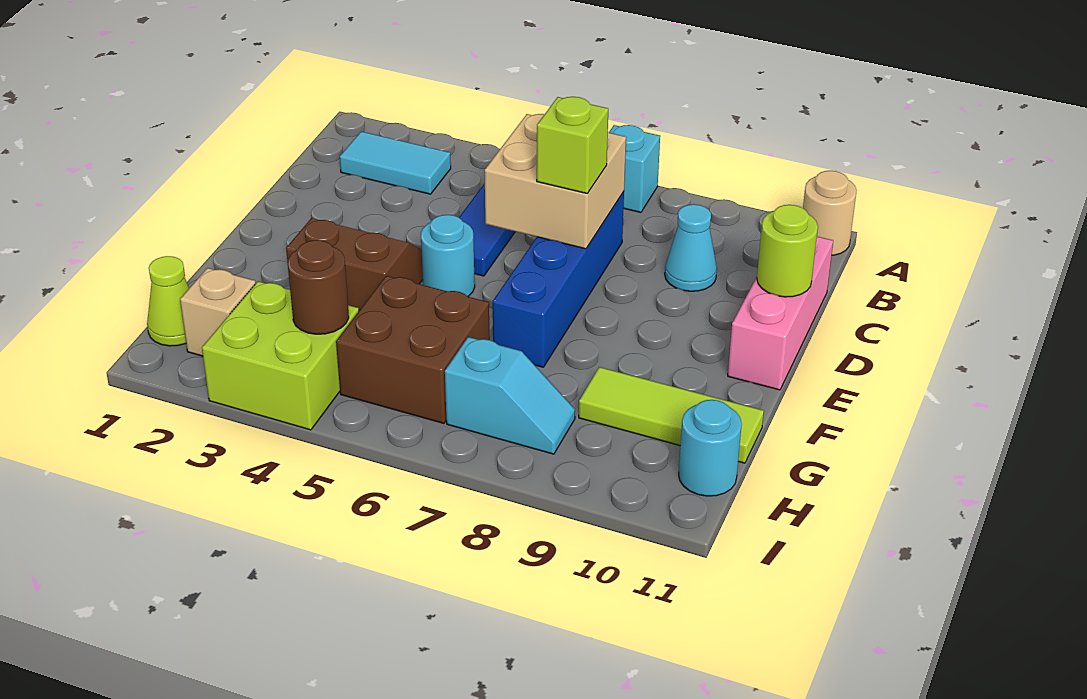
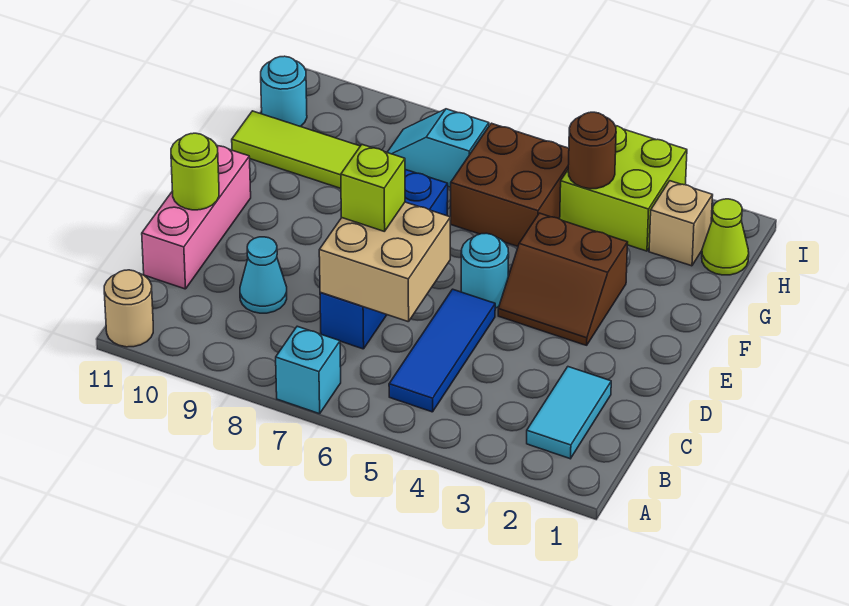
cyan tile B2:B3 level 1 -> cyan tile B2:C2 level 1

